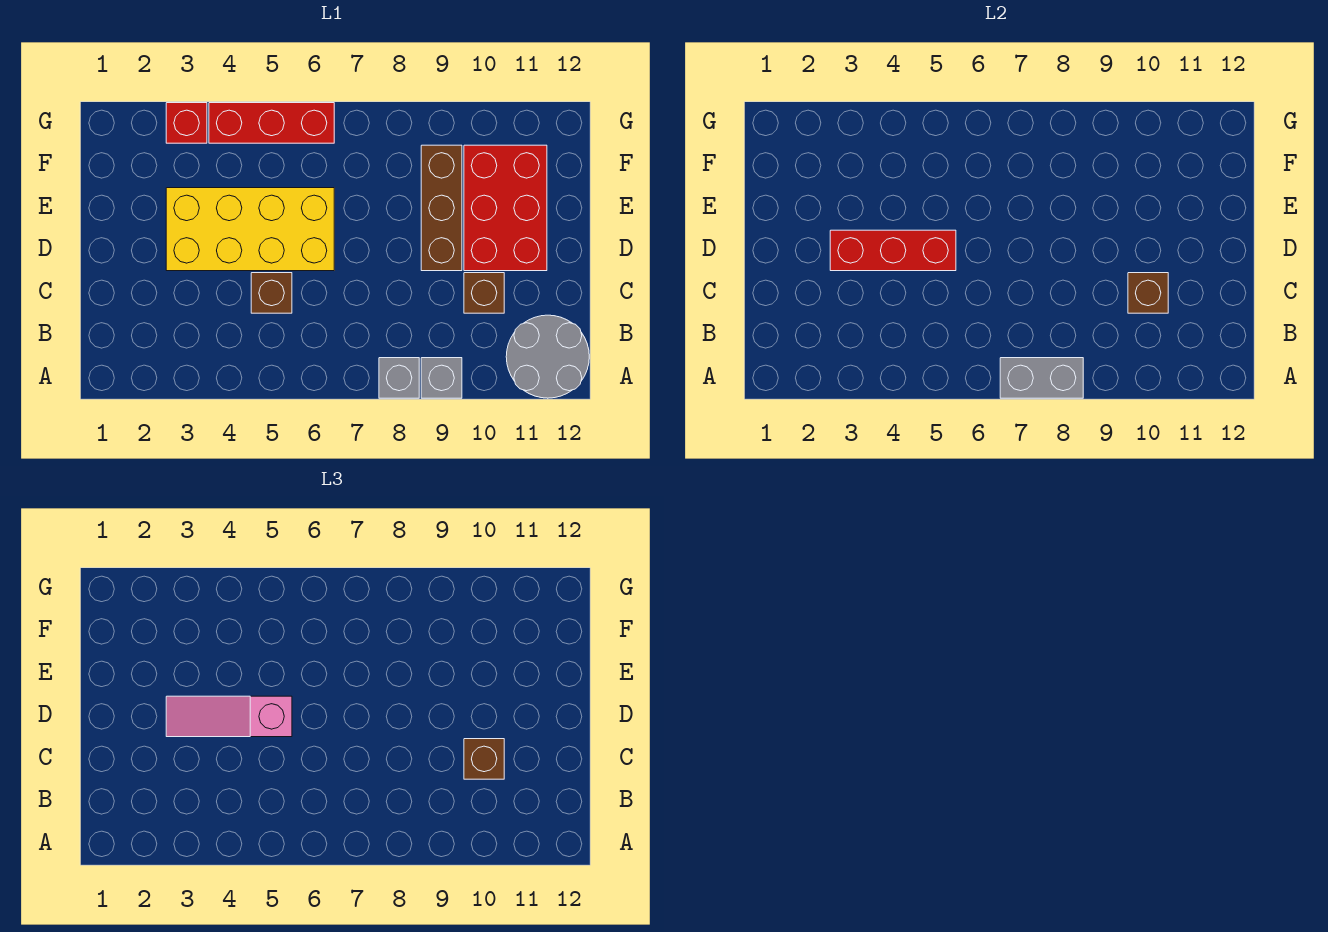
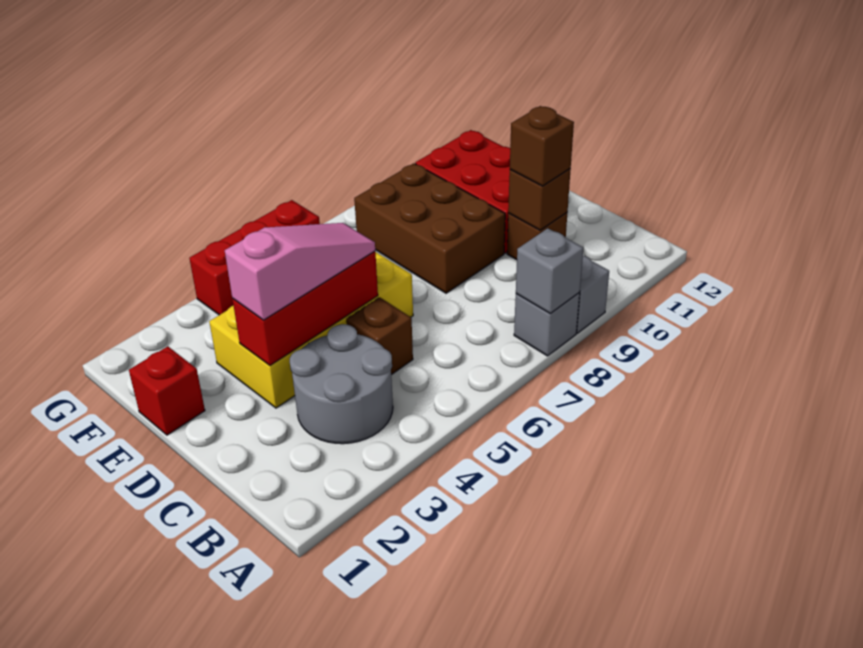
grey brick A7:A8 level 2 -> grey brick A8 level 2
grey round brick A11:B12 level 1 -> grey round brick B3:C4 level 1
pink slope D3:D5 level 3 top 5 -> pink slope D3:D5 level 3 top 3
brown brick D9:F9 level 1 -> brown brick D8:F9 level 1
red brick G3 level 1 -> red brick E1 level 1

